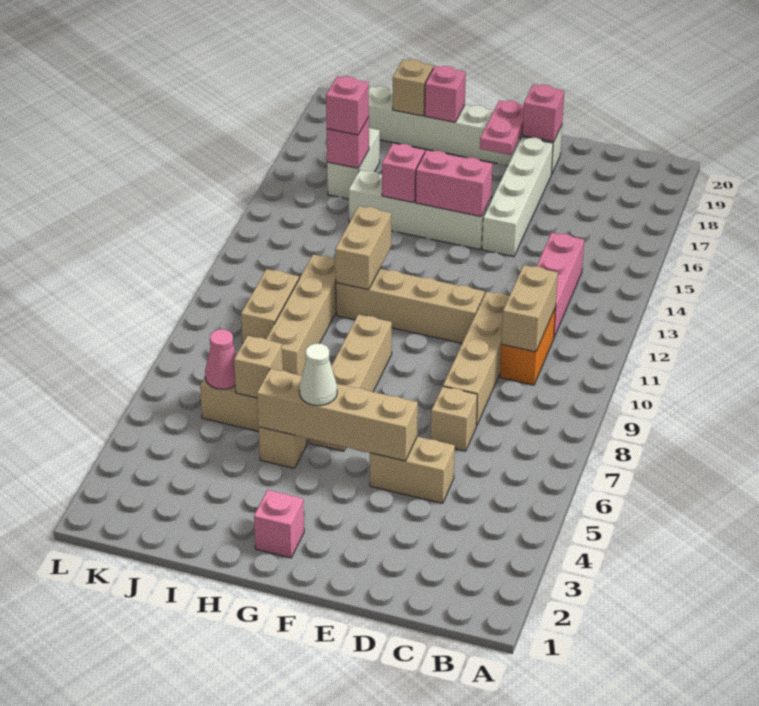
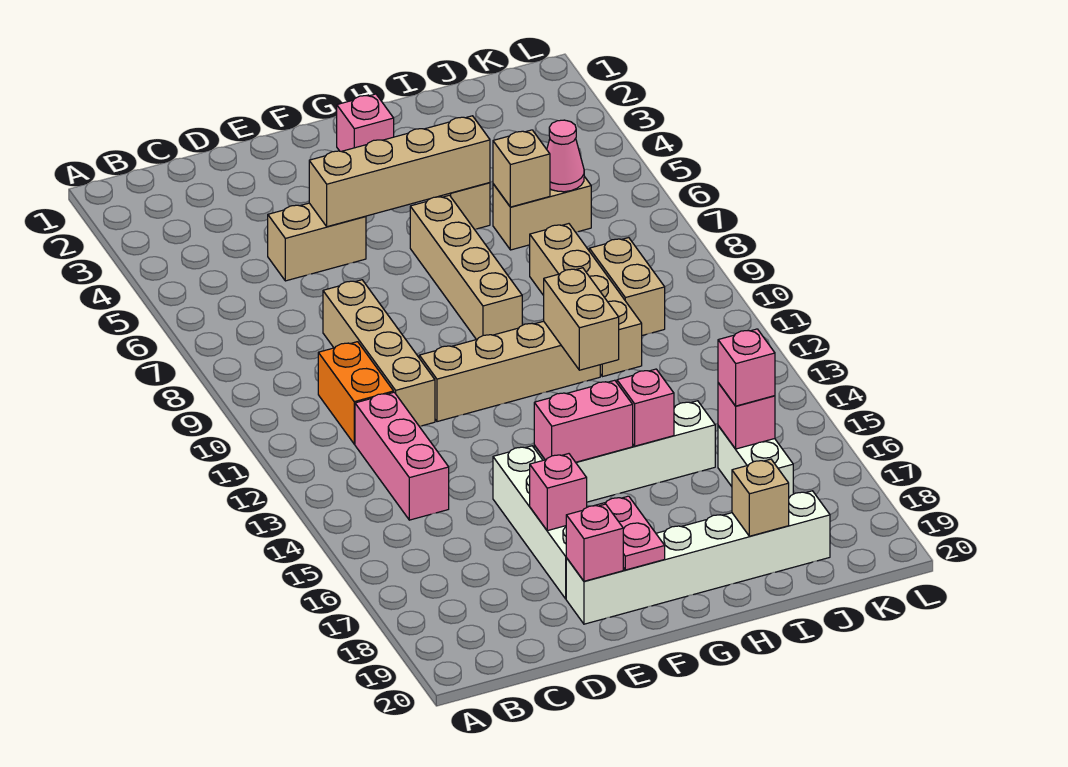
tan brick C10:C11 level 2 -> none
tan brick D7 level 1 -> none
white cone G5 level 3 -> none
pink brick H19 level 2 -> pink brick E17 level 2

